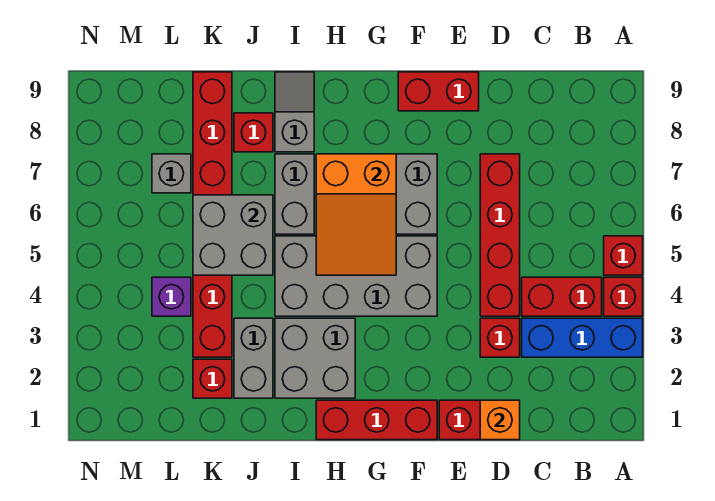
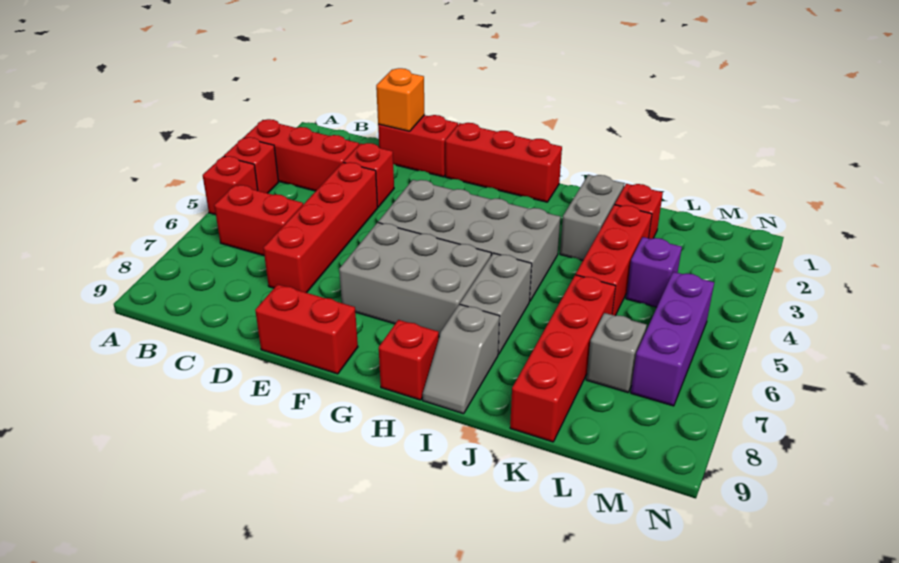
blue brick A3:C3 level 1 -> red brick A3:C3 level 1
red brick B4:C4 level 1 -> red brick B6:C6 level 1
orange slope G5:H7 level 2 top 7 -> none
grey brick H2:I3 level 1 -> none
grey brick J5:K6 level 2 -> none
red brick J8 level 1 -> red brick H9 level 1
none -> purple brick M5:M7 level 1

